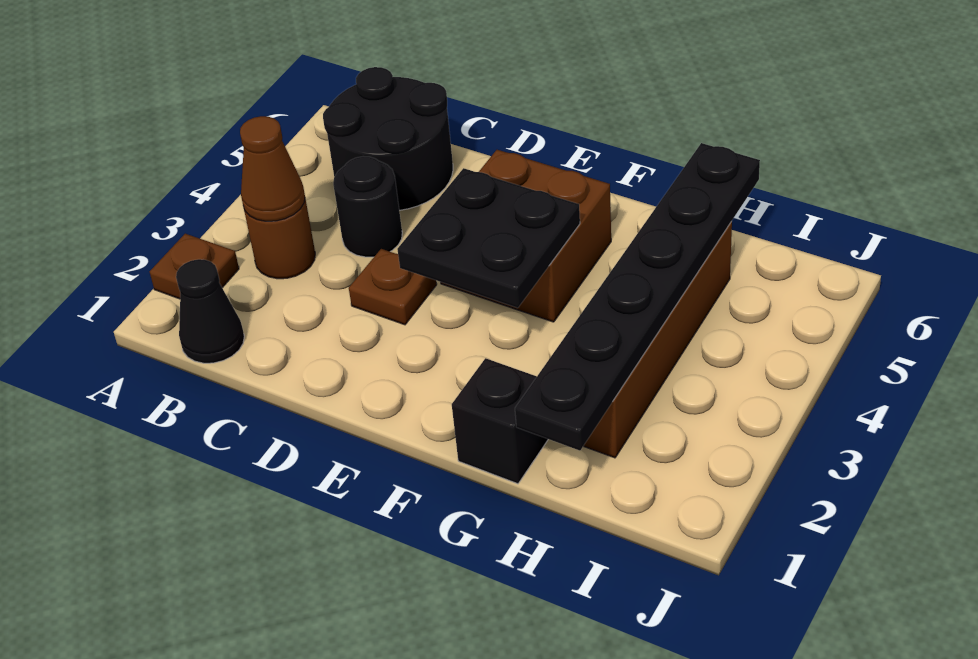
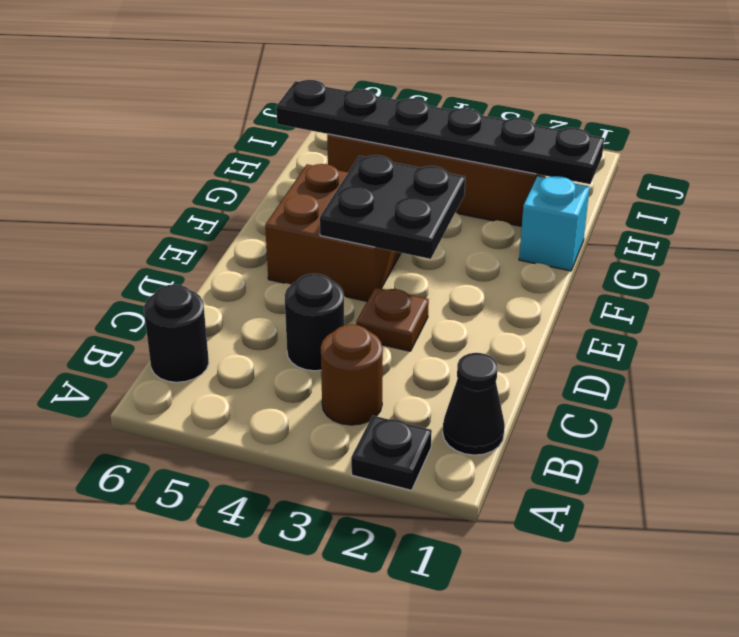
brown plate A2 level 1 -> black plate A2 level 1
brown cone B3 level 2 -> none
black round brick B5:C6 level 1 -> black round brick B6 level 1
black brick G1 level 1 -> cyan brick G1 level 1

